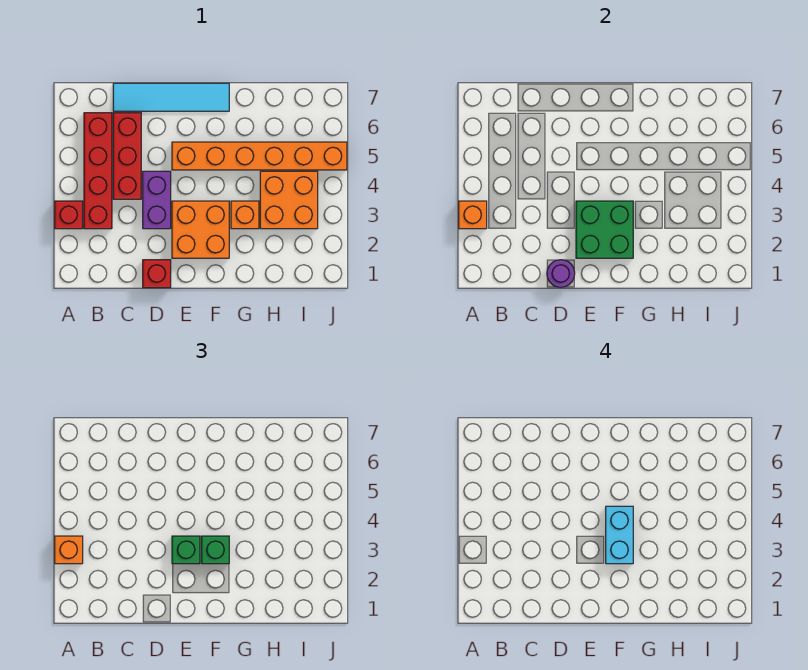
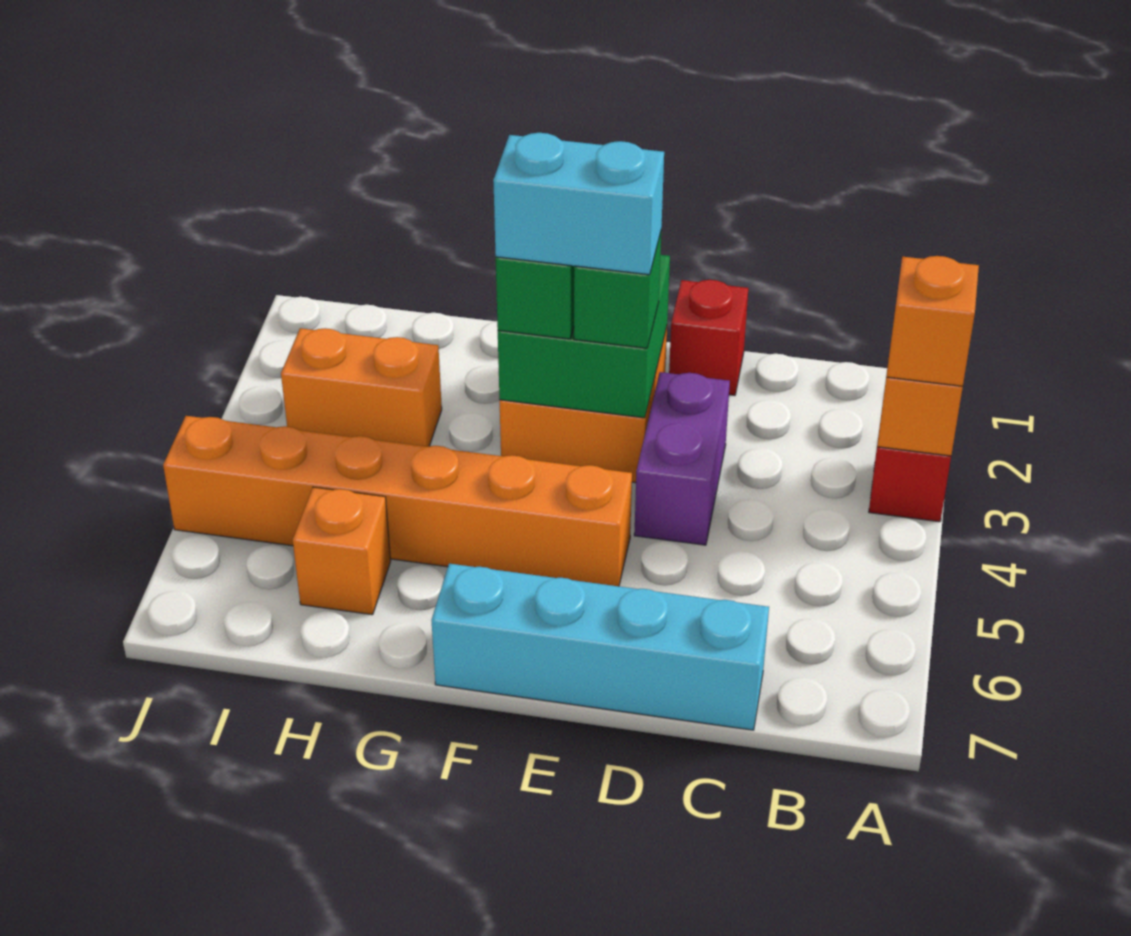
red brick B3:B6 level 1 -> none
red brick C4:C6 level 1 -> none
cyan tile C7:F7 level 1 -> cyan brick C7:F7 level 1
purple round brick D1 level 2 -> none
cyan brick F3:F4 level 4 -> cyan brick E3:F3 level 4
orange brick G3 level 1 -> orange brick H6 level 1
orange brick H3:I4 level 1 -> orange brick H3:I3 level 1

